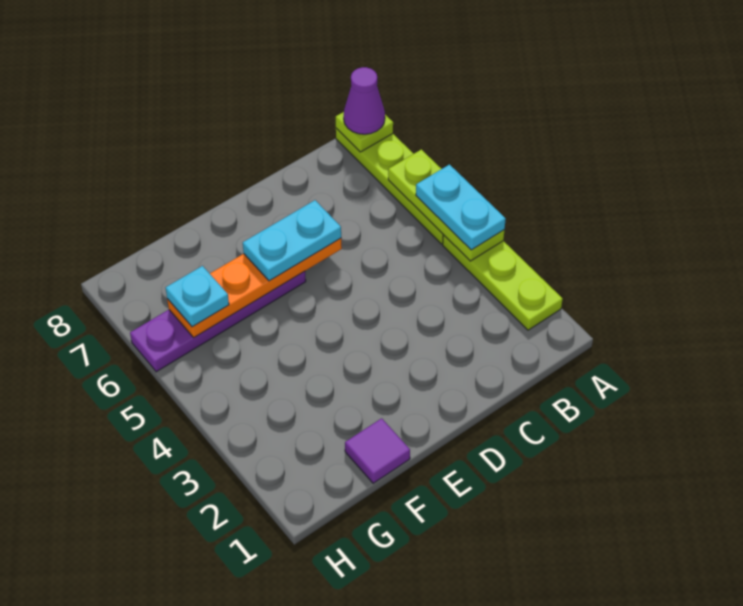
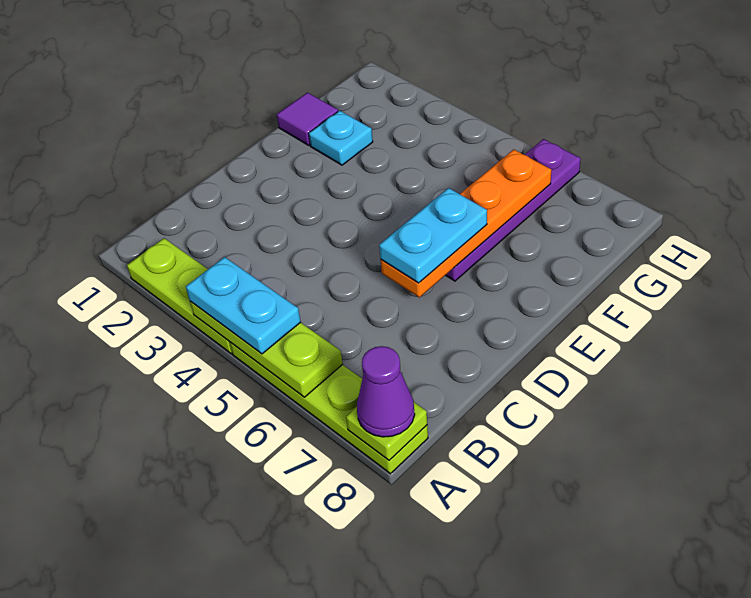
cyan plate G6 level 3 -> cyan plate F2 level 1

